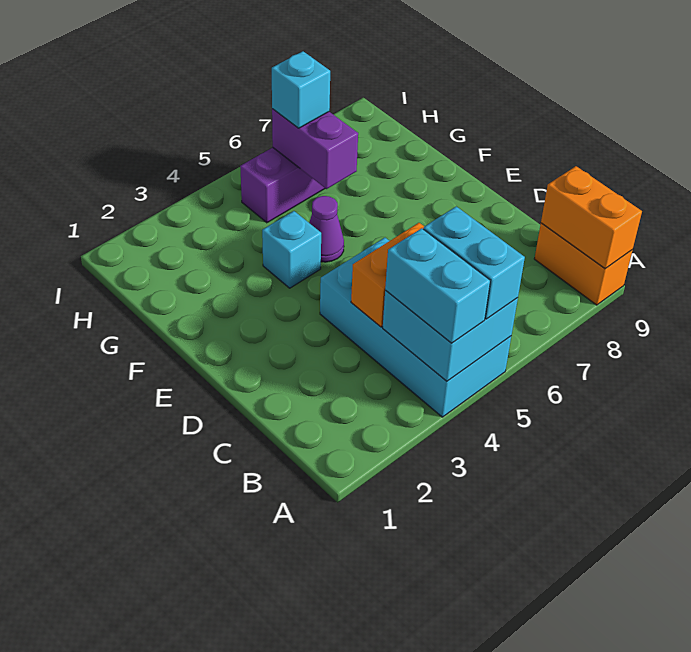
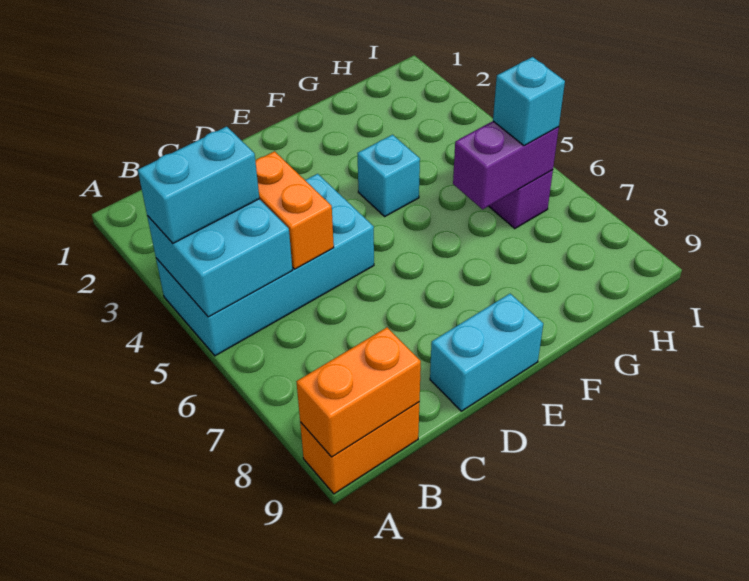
cyan brick A5:B5 level 3 -> cyan brick D9:E9 level 1
purple cone F5 level 1 -> none

